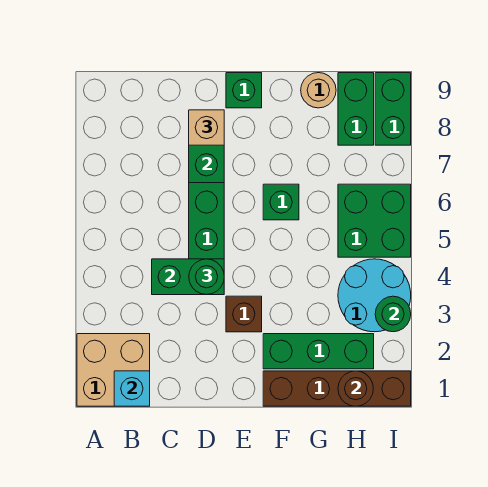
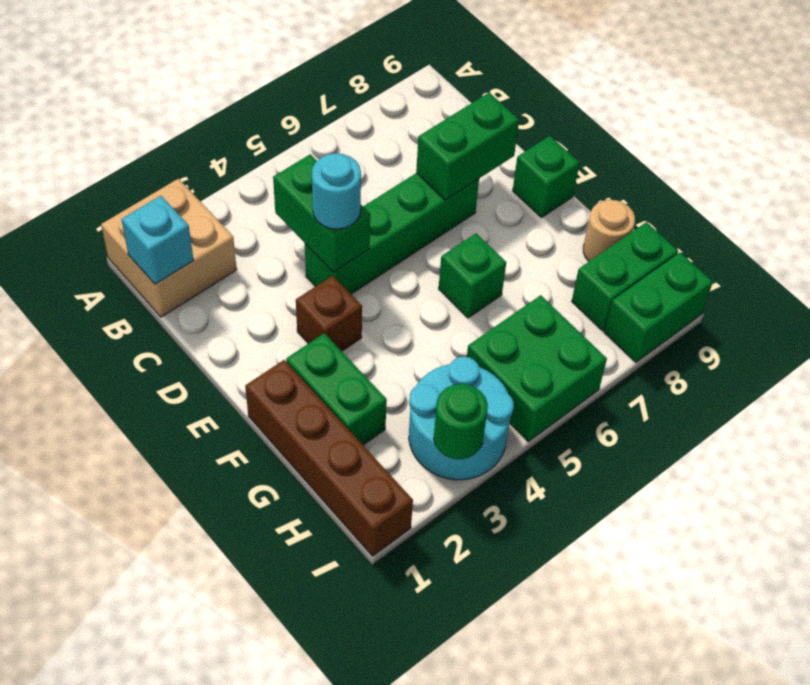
green round brick D4 level 3 -> cyan round brick D4 level 3
tan brick D8 level 3 -> none
green brick F2:H2 level 1 -> green brick F2:G2 level 1
brown round brick H1 level 2 -> none

